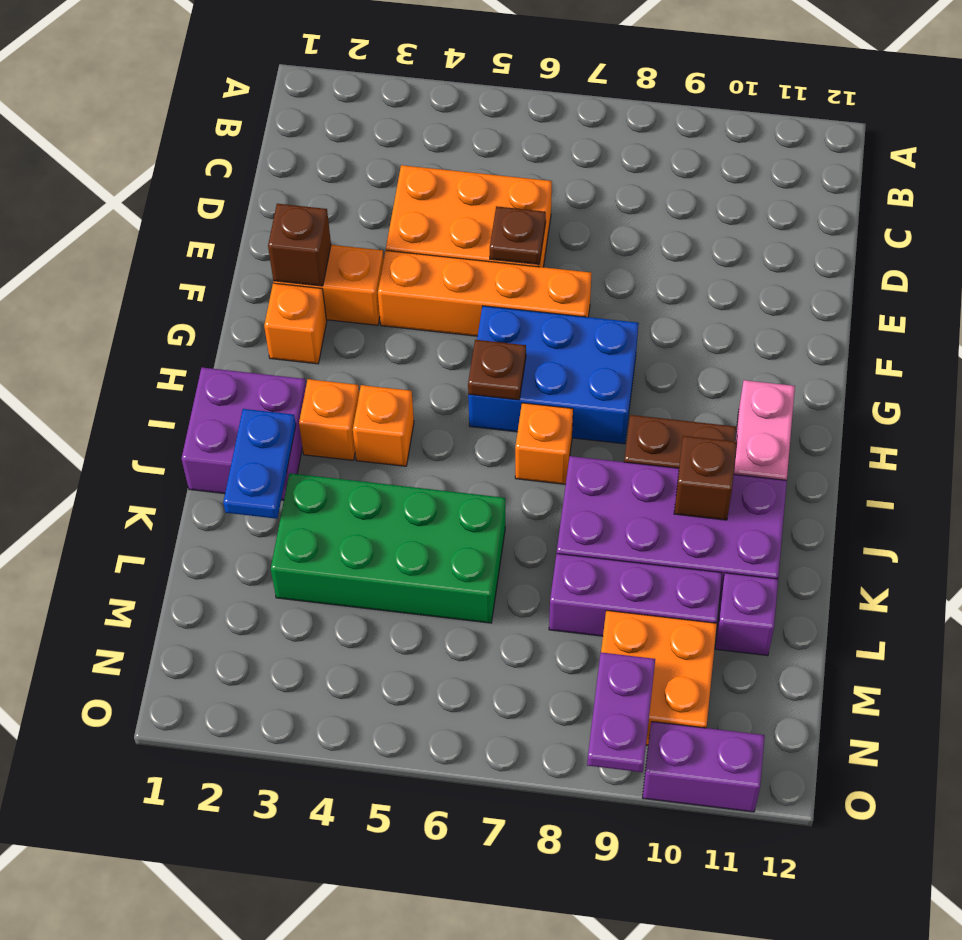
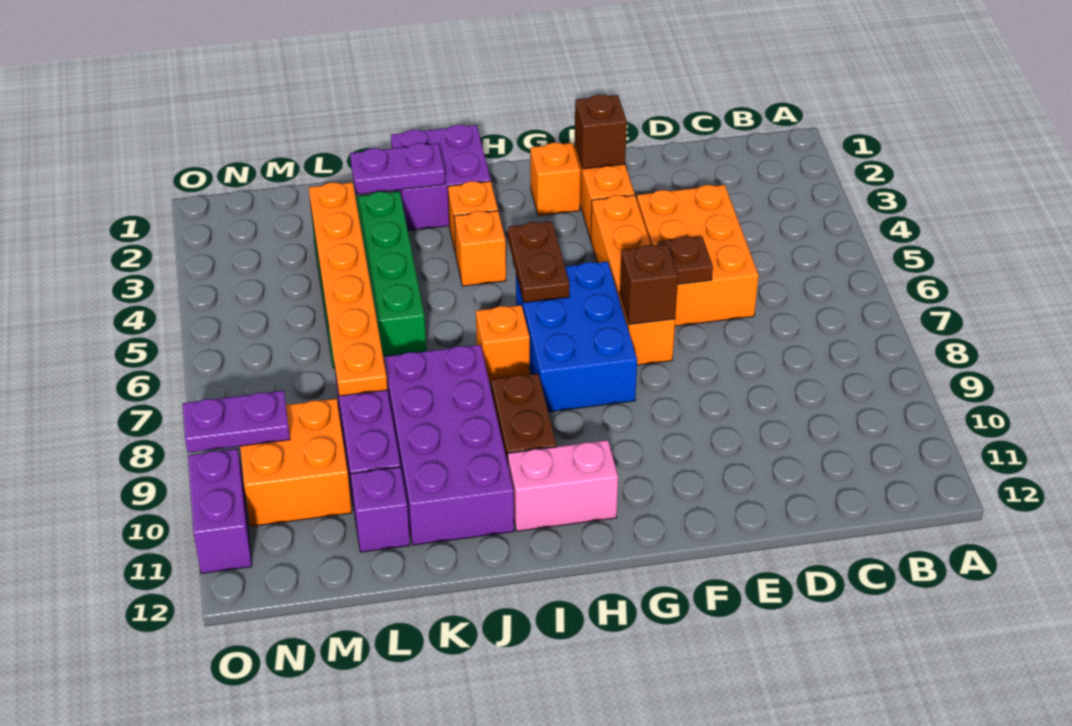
brown plate H6 level 2 -> brown plate H5:H6 level 2
blue plate J2:K2 level 2 -> purple plate J2:K2 level 2
brown brick J10 level 2 -> brown brick F7 level 2
none -> orange plate L3:L8 level 2

